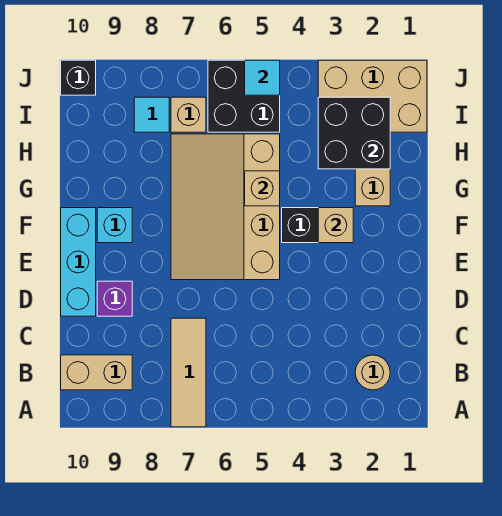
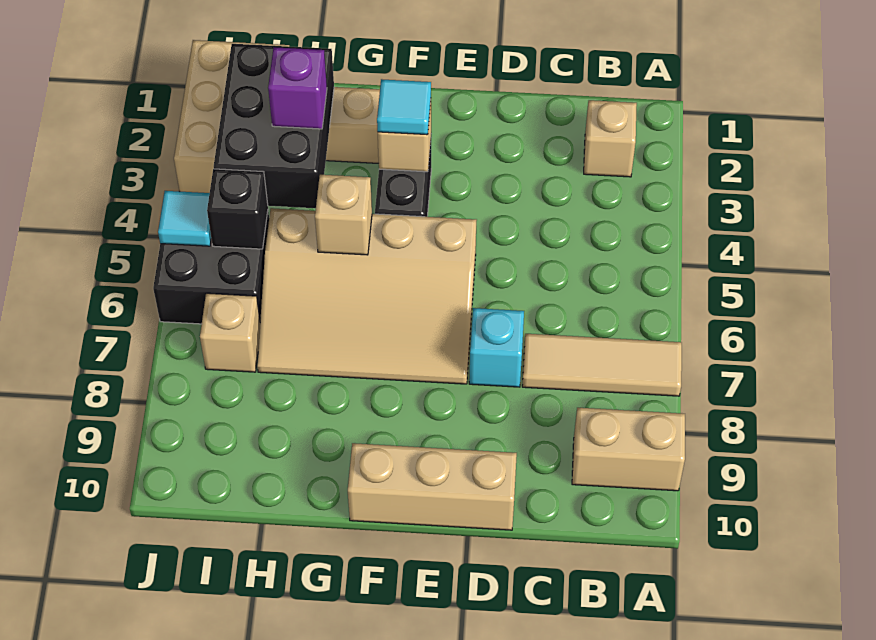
tan round brick B2 level 1 -> tan brick B2 level 1
tan brick B9:B10 level 1 -> tan brick A9:B9 level 1
purple brick D9 level 1 -> purple brick H3 level 3
cyan brick D10:F10 level 1 -> tan brick D10:F10 level 1
cyan brick F9 level 1 -> cyan brick D7 level 1
black brick H2:I3 level 2 -> black brick H2:I4 level 2
cyan tile I8 level 1 -> cyan tile F3 level 3
black brick J10 level 1 -> black brick I5 level 2

